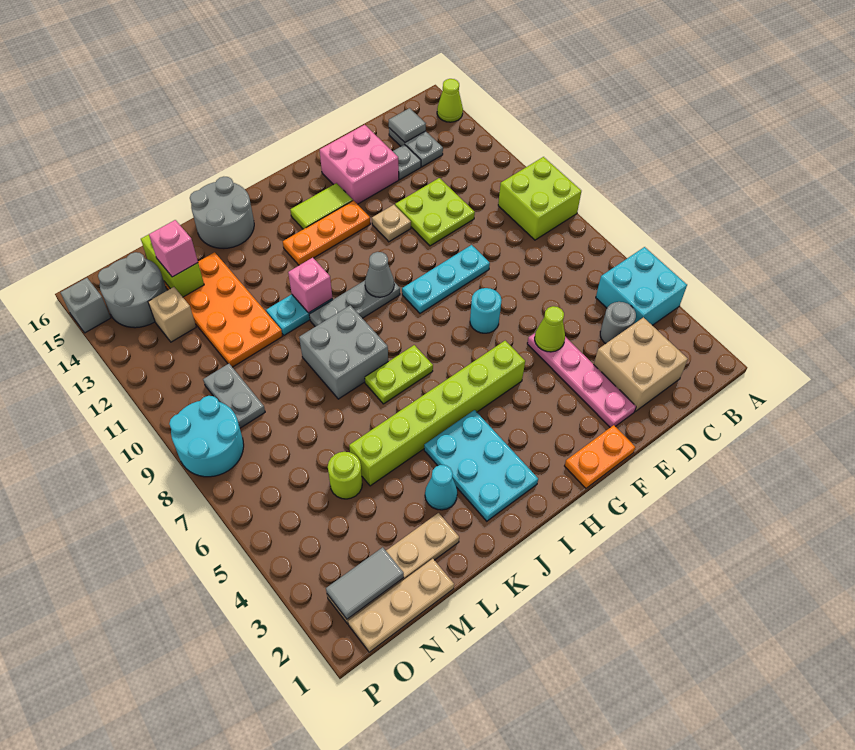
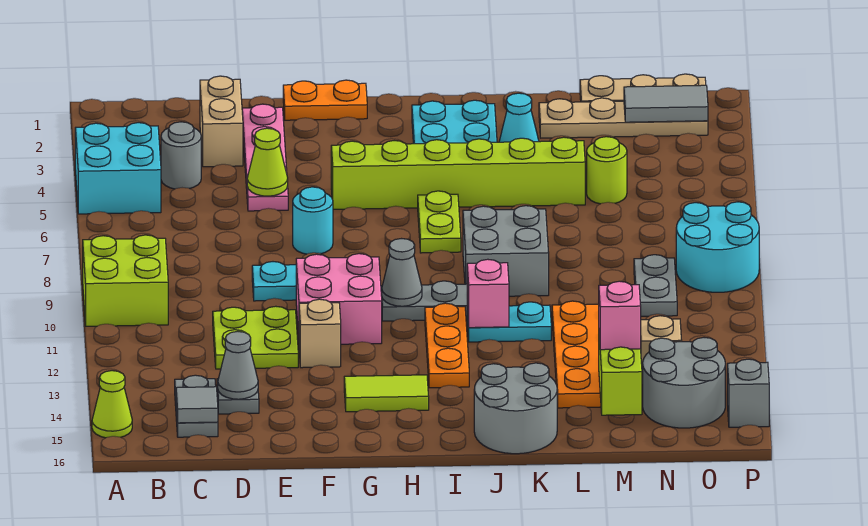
tan brick C2:D3 level 1 -> tan brick D2:D3 level 1
none -> grey cone D14 level 2
pink brick E14:F15 level 1 -> pink brick F10:G11 level 1
tan plate F12 level 1 -> tan brick F12 level 1
orange plate G13:I13 level 1 -> orange plate I11:I13 level 1
lime plate I7:J7 level 1 -> lime plate I6:I7 level 1

